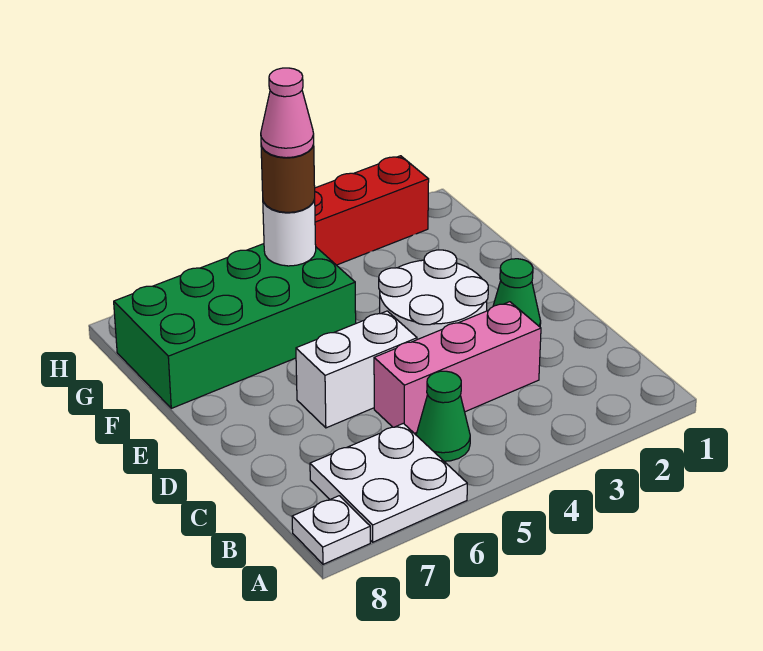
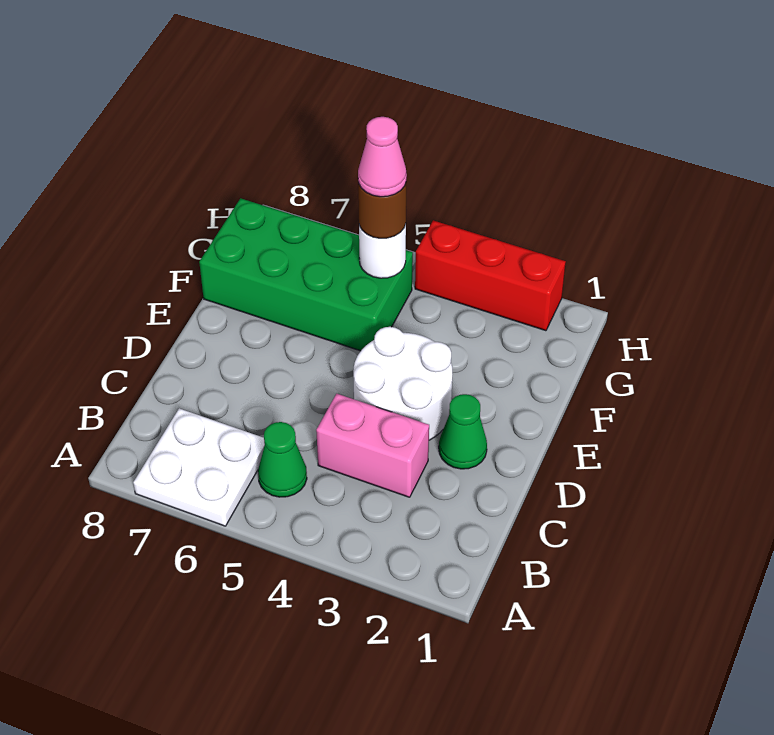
white plate A8 level 1 -> none
pink brick C3:C5 level 1 -> pink brick C3:C4 level 1
white brick D5:D6 level 1 -> none

